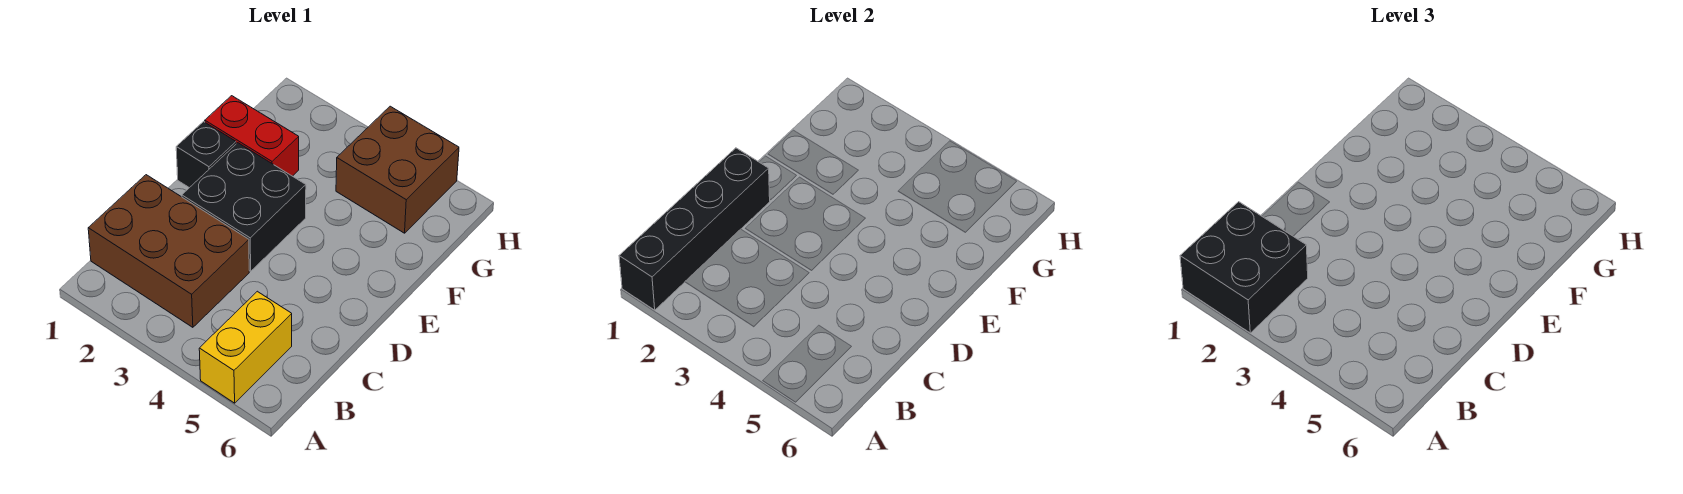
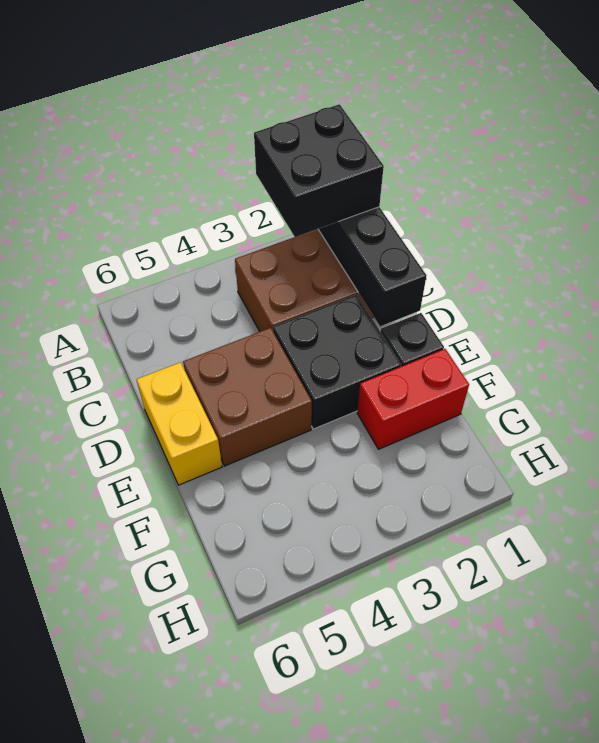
yellow brick A5:B5 level 1 -> yellow brick D6:E6 level 1
brown brick G4:H5 level 1 -> brown brick D4:E5 level 1

